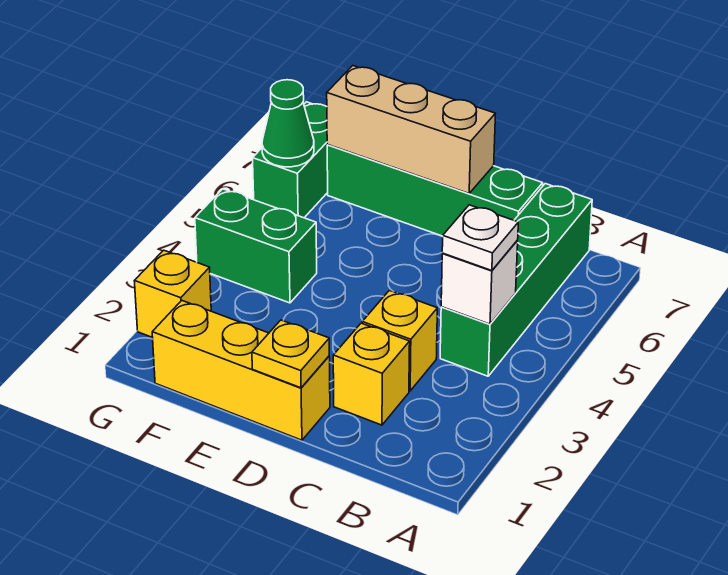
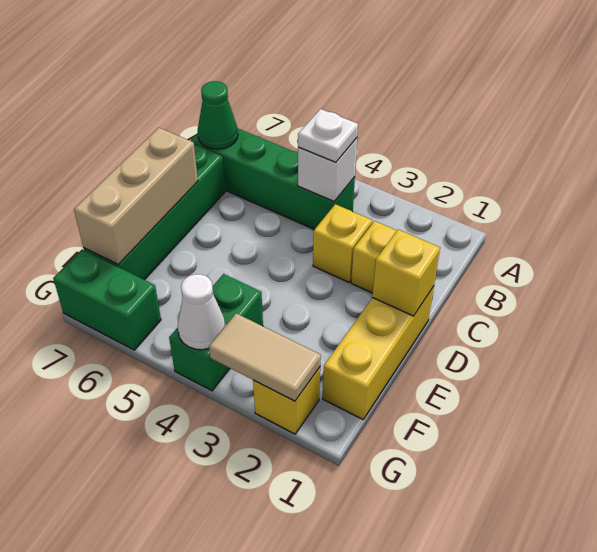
yellow plate D1 level 2 -> yellow brick D1 level 2
none -> tan tile G2:G3 level 2
none -> white cone G4 level 2
green cone G6 level 2 -> green cone B7 level 2

